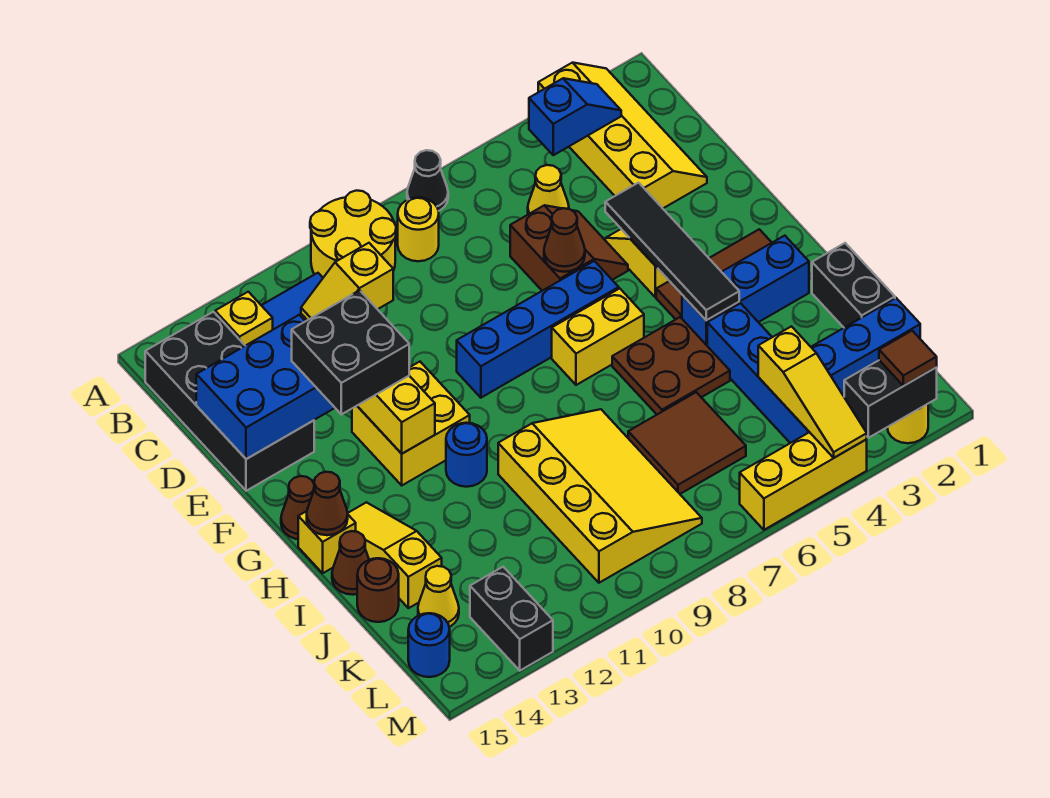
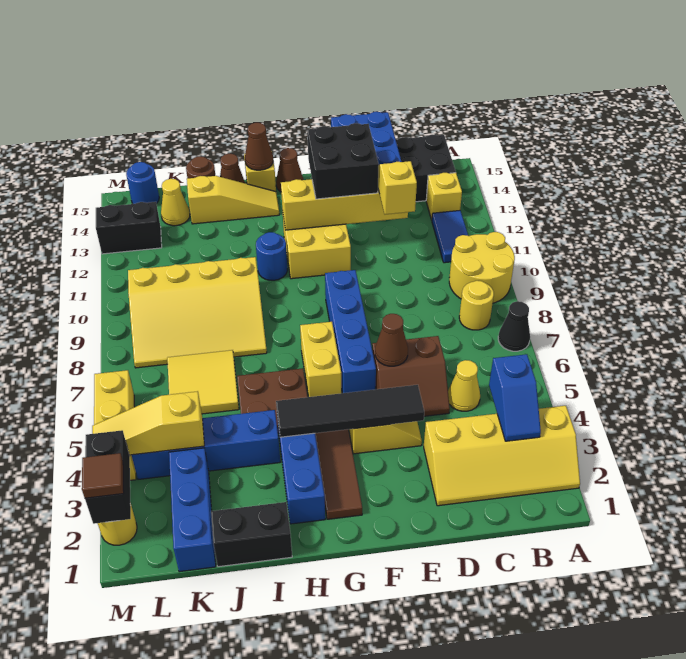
brown tile J6:K7 level 1 -> yellow tile J6:K7 level 1

